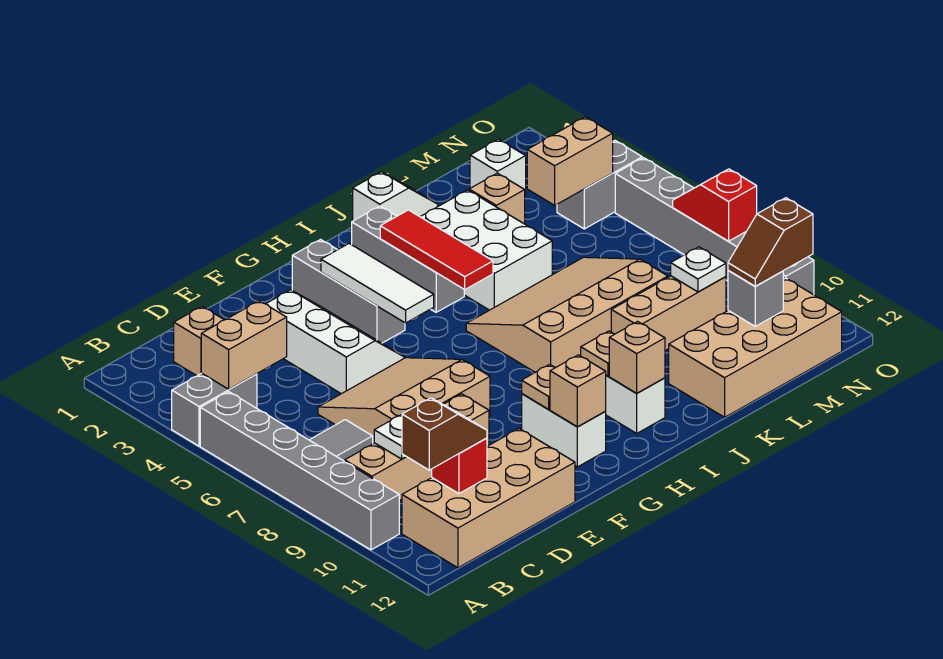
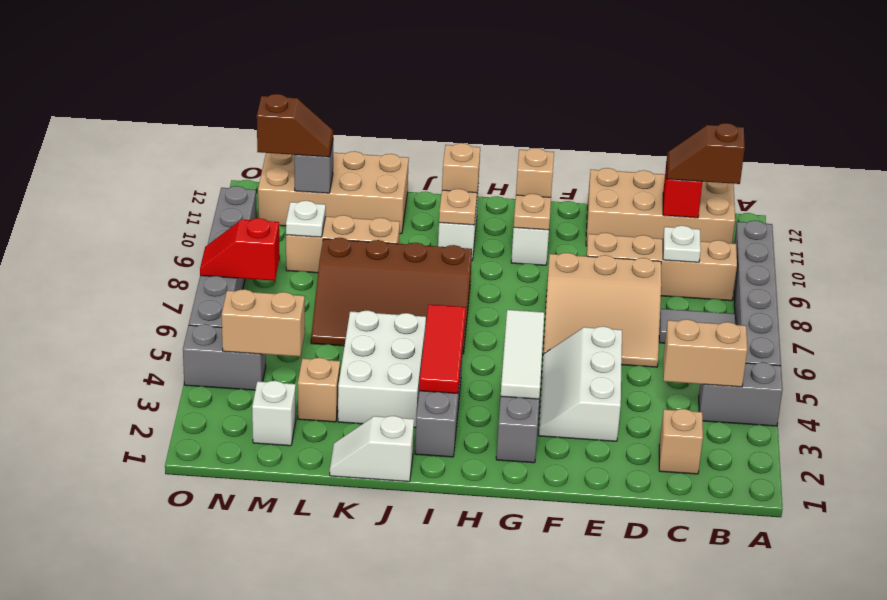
tan slope I6:L8 level 1 top 8 -> brown slope I6:L8 level 1 top 8
red slope O7:O8 level 2 top 8 -> red slope N7:O7 level 2 top N

